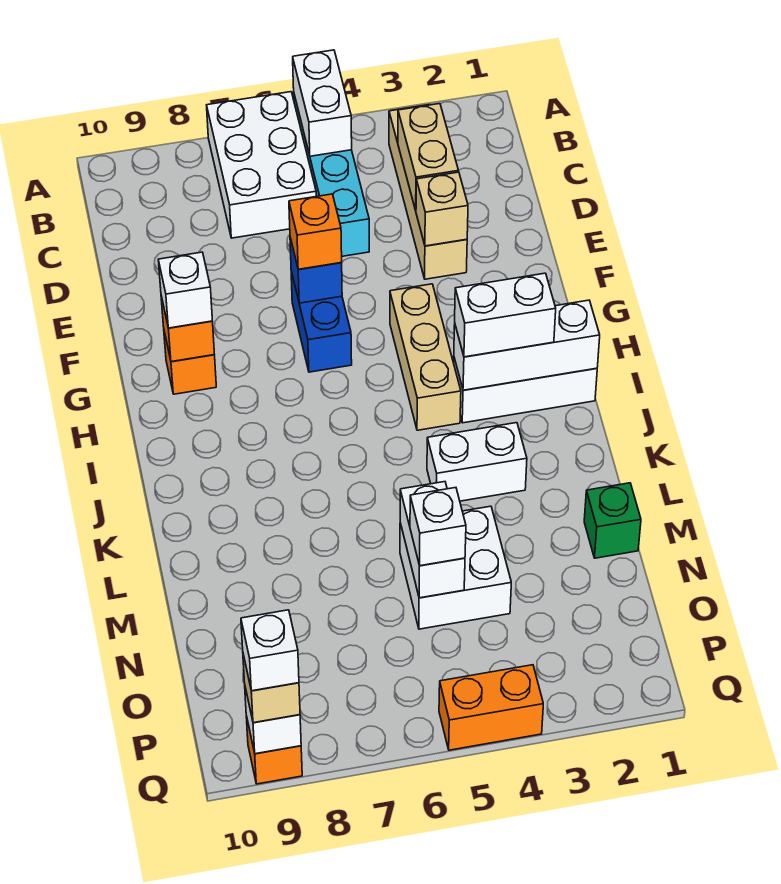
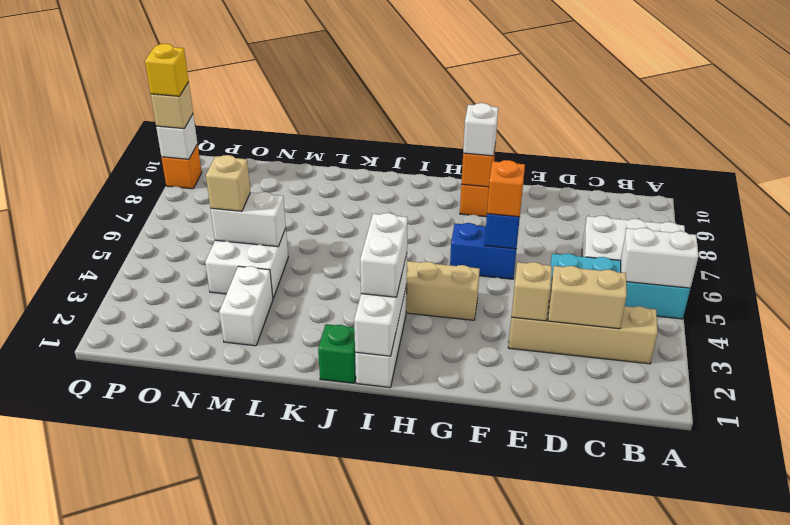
white brick K3:K4 level 1 -> white brick M2:M3 level 1
green brick M1 level 1 -> green brick J1 level 1
white brick N5 level 3 -> tan brick N5 level 3
orange brick Q4:Q5 level 1 -> none
white brick Q9 level 4 -> yellow brick Q9 level 4

